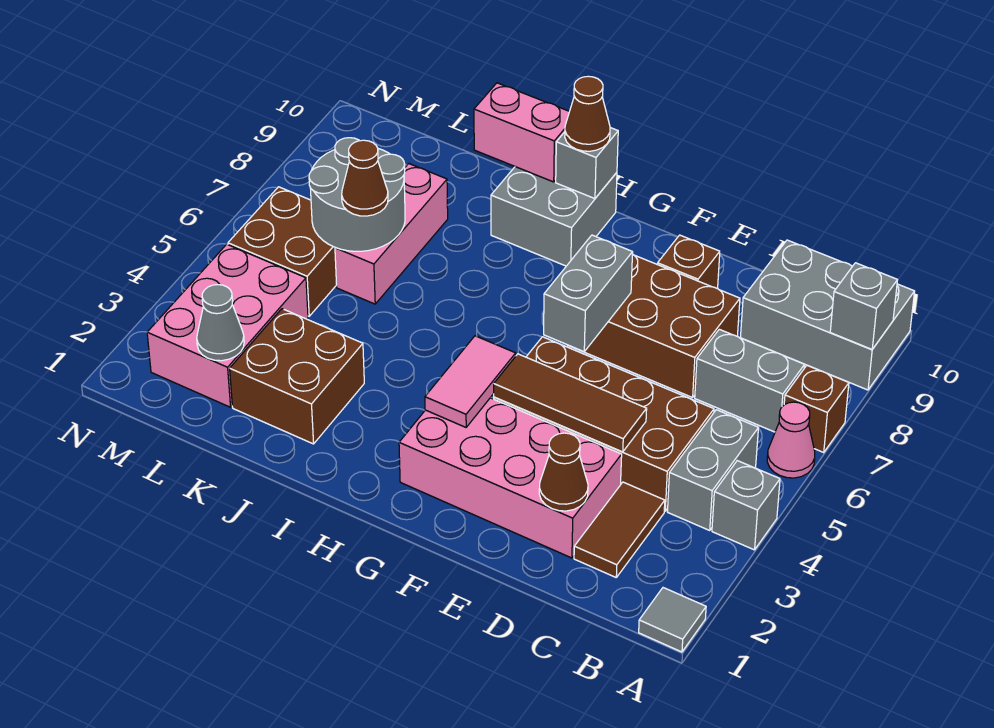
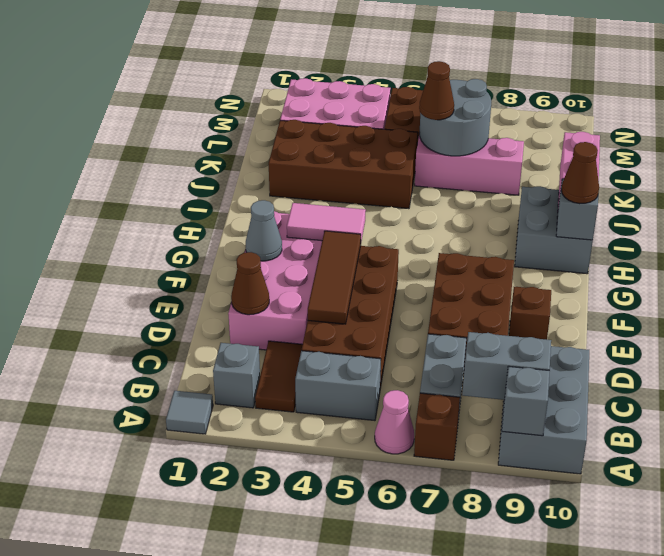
grey brick A4 level 1 -> grey brick B2 level 1
brown tile C2:C3 level 1 -> brown tile B3:C3 level 1
grey brick F6:F7 level 2 -> grey brick B8:B9 level 2
brown brick J2:K3 level 1 -> brown brick J2:K5 level 1
grey cone L2 level 2 -> grey cone F2 level 2

